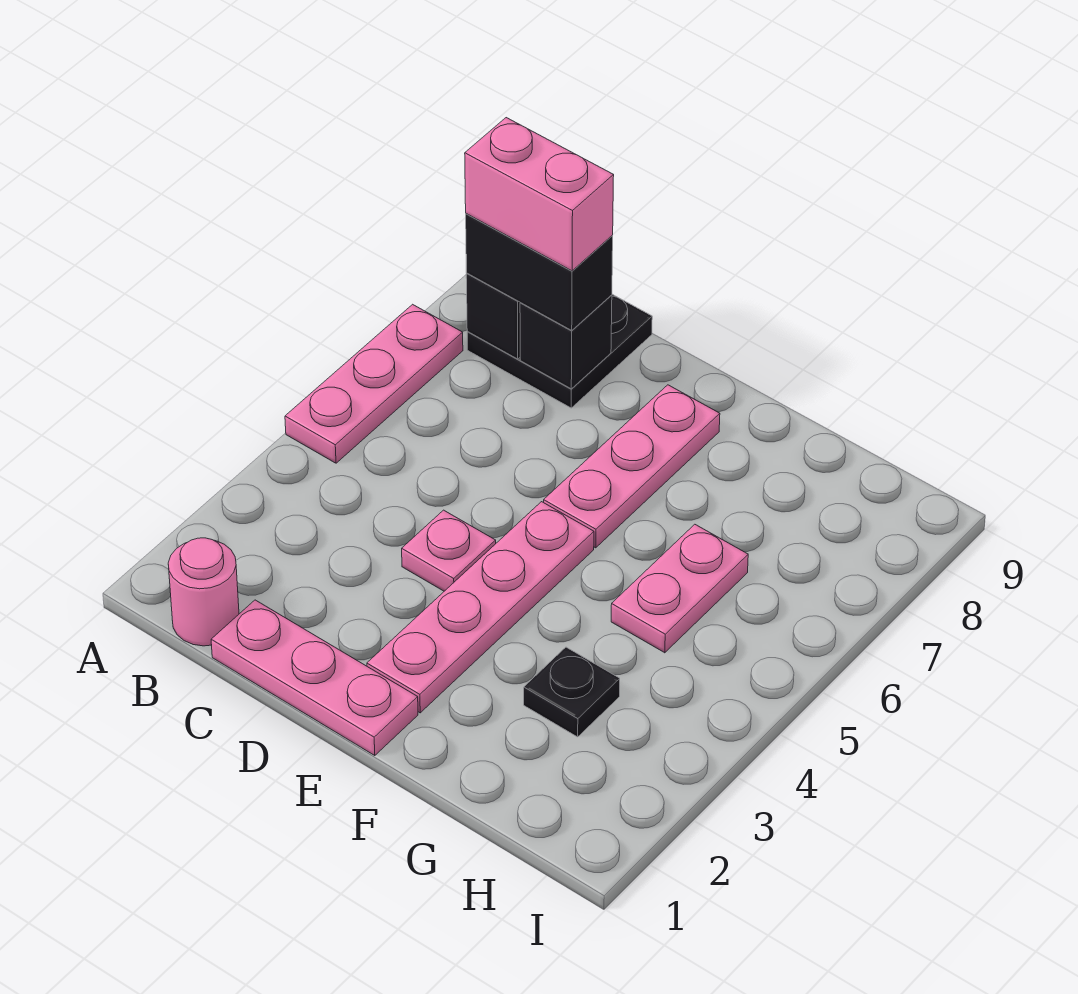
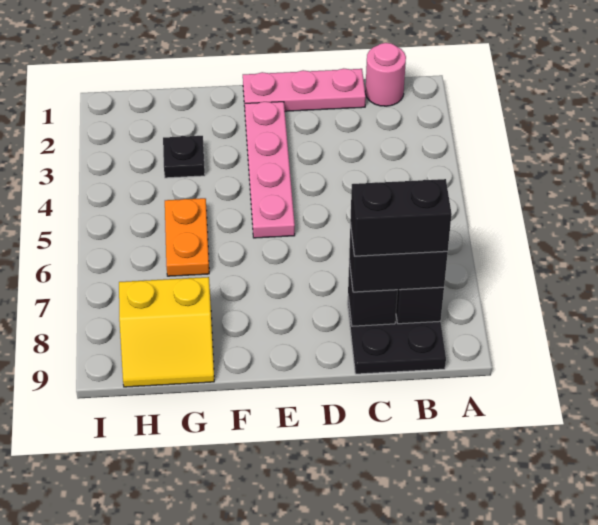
pink plate A5:A7 level 1 -> none
pink brick B8:C8 level 4 -> black brick B8:C8 level 4
pink plate D4 level 1 -> none
pink plate E6:E8 level 1 -> none
pink plate G5:G6 level 1 -> orange plate G5:G6 level 1
none -> yellow slope G8:H9 level 1 top 8

